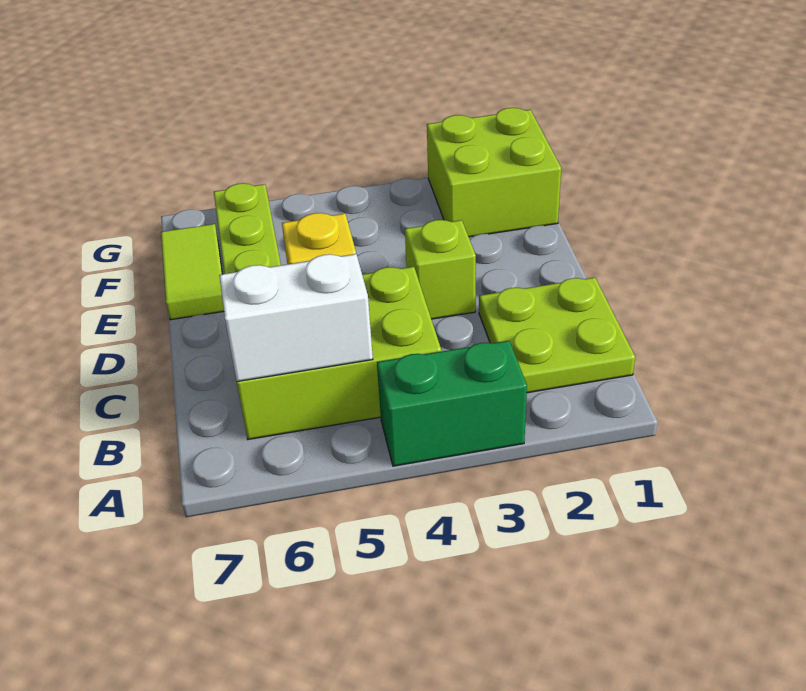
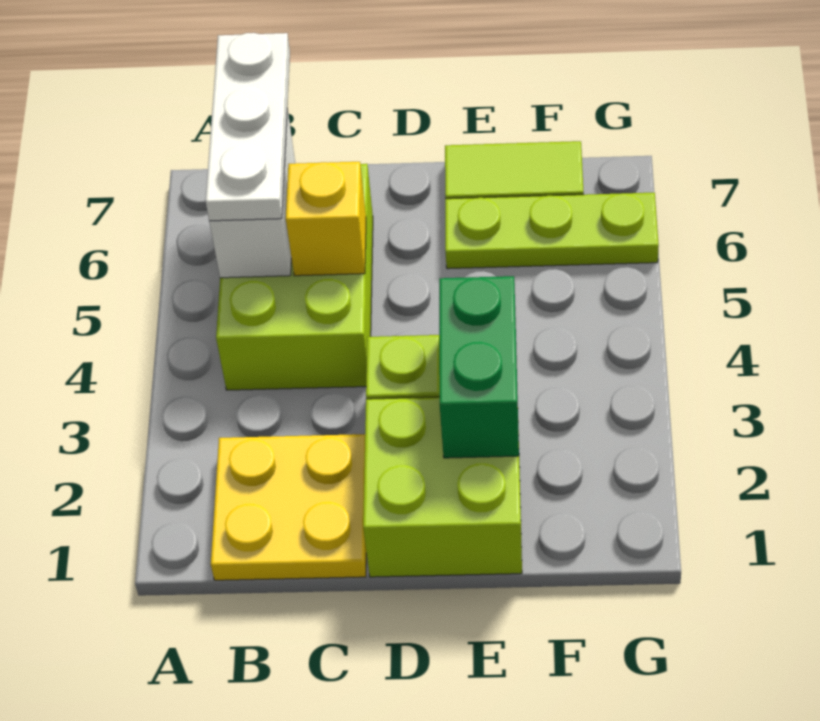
green brick A3:A4 level 1 -> green brick E2:E3 level 2
lime plate B1:C2 level 1 -> yellow plate B1:C2 level 1
none -> white plate B5:B7 level 3
lime brick F1:G2 level 1 -> lime brick D1:E2 level 1

